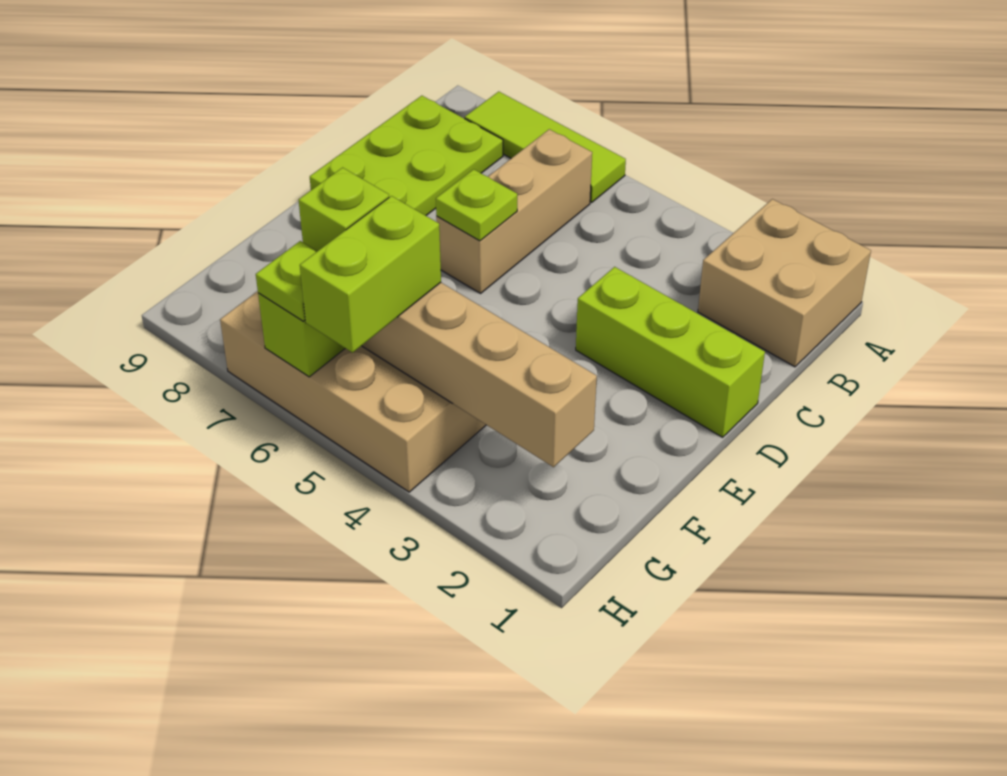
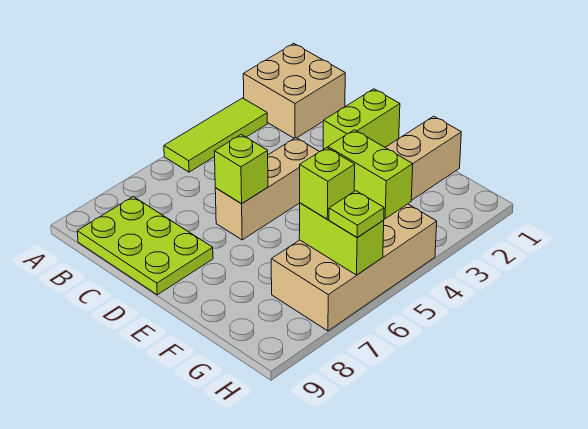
lime tile A6:A8 level 1 -> lime tile A3:A5 level 1
tan brick B6:D6 level 1 -> tan brick D4:D6 level 1
lime brick D1:D3 level 1 -> lime brick D1:D2 level 1
lime plate D6 level 2 -> lime brick D6 level 2

